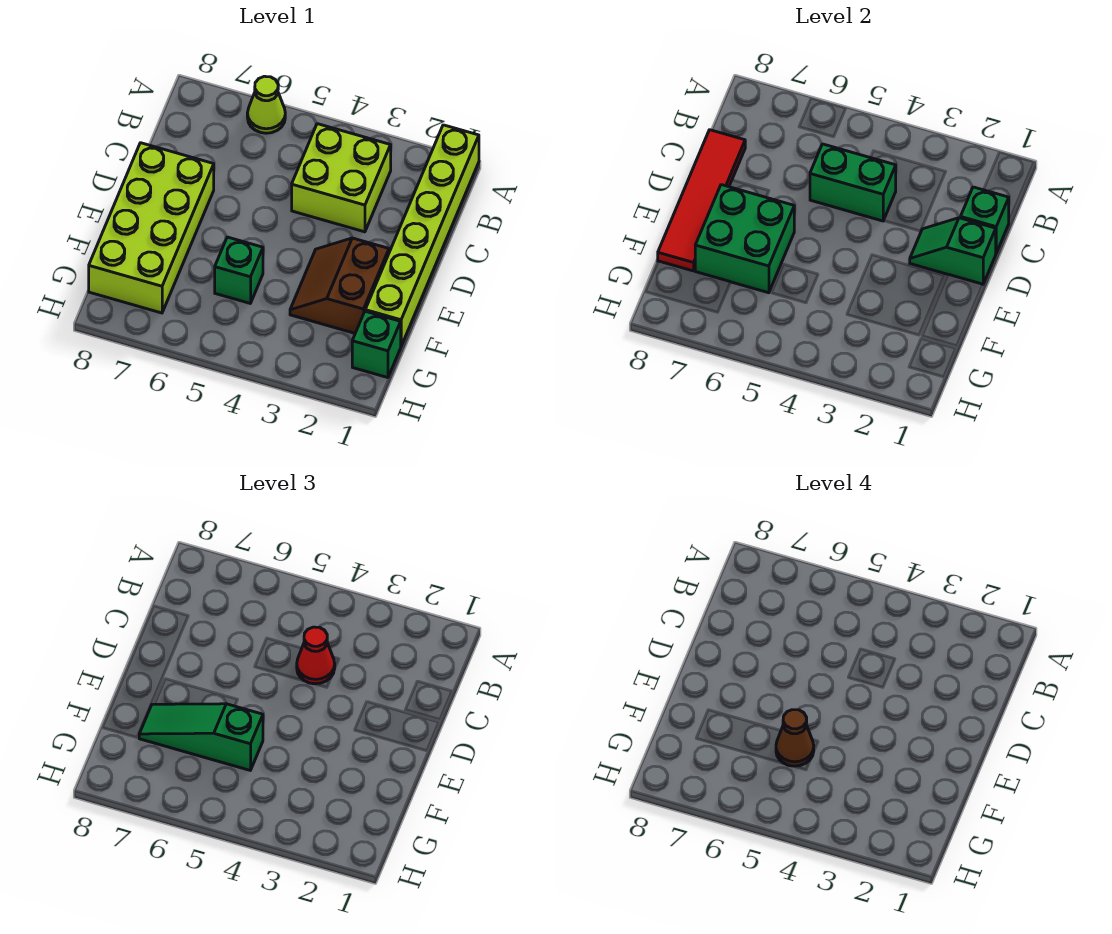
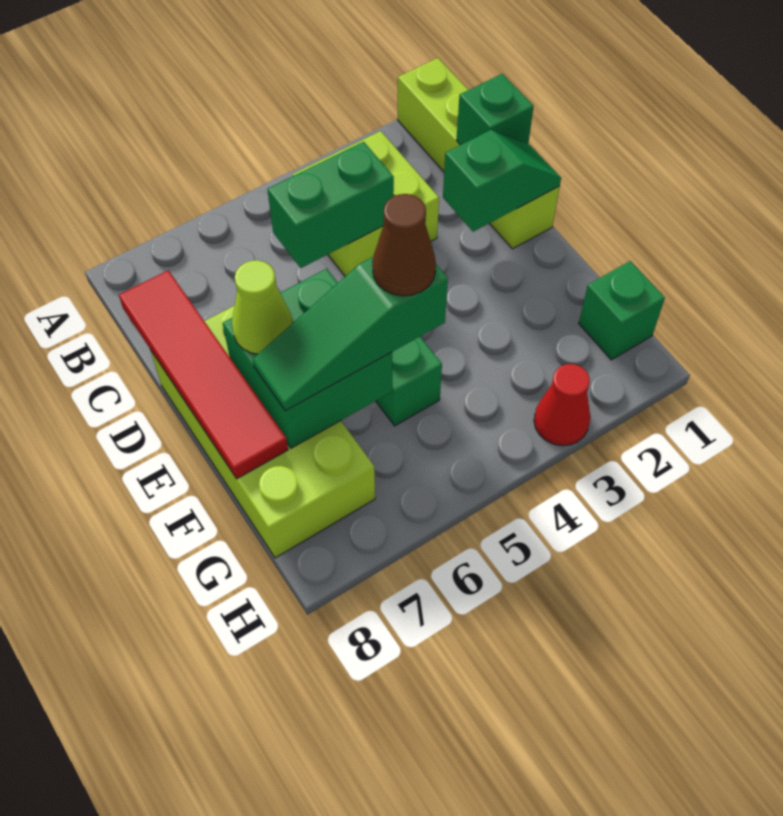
lime brick A1:F1 level 1 -> lime brick A1:D1 level 1
lime cone A6 level 1 -> lime cone E7 level 3
red cone C4 level 3 -> red cone H3 level 1
green slope D1:D2 level 2 top 1 -> green slope D1:D2 level 2 top 2
brown slope E2:F3 level 1 top 2 -> none

